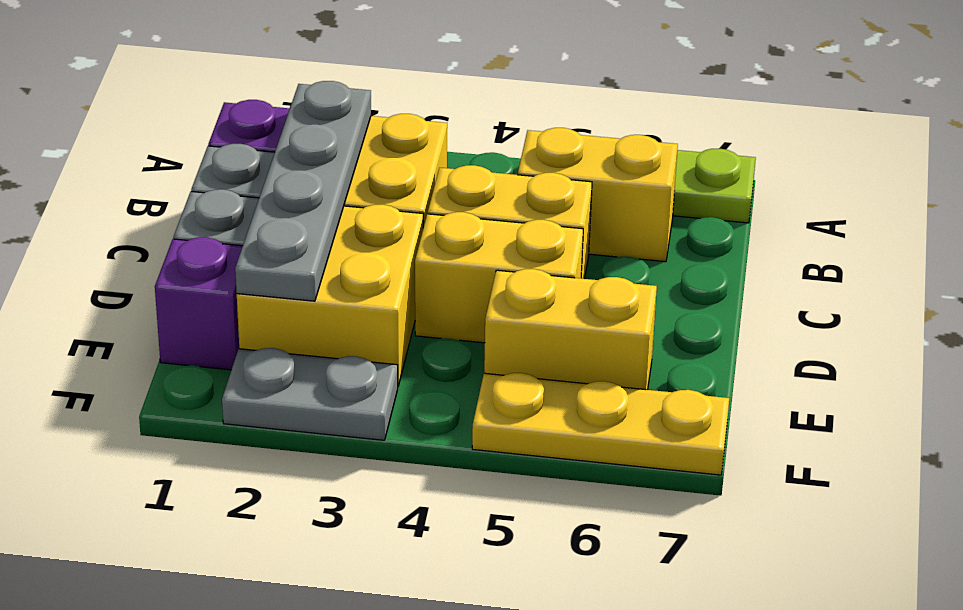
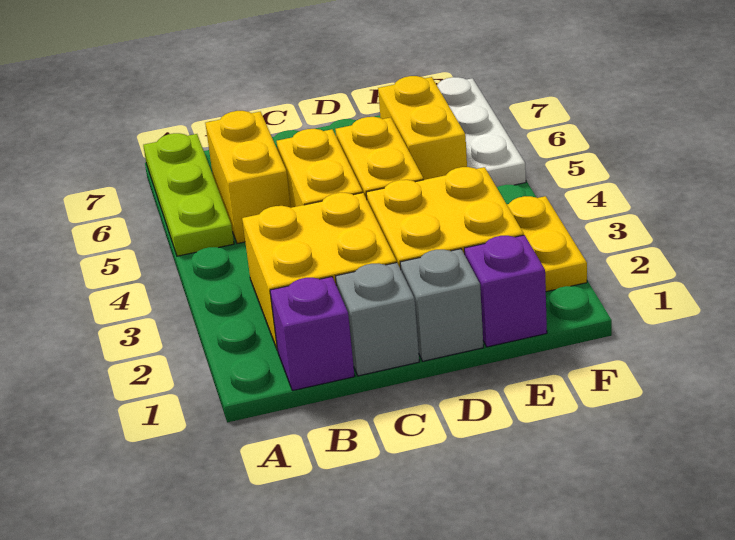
grey plate B2:E2 level 2 -> none
grey plate F2:F3 level 1 -> yellow plate F2:F3 level 1
yellow plate F5:F7 level 1 -> white plate F5:F7 level 1

